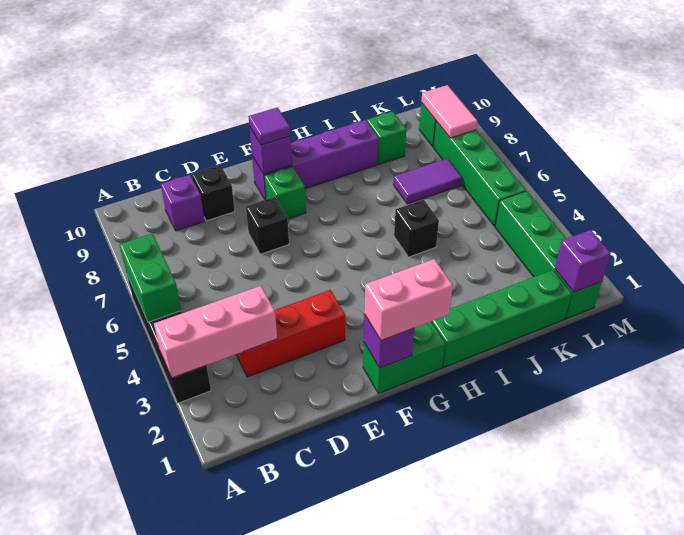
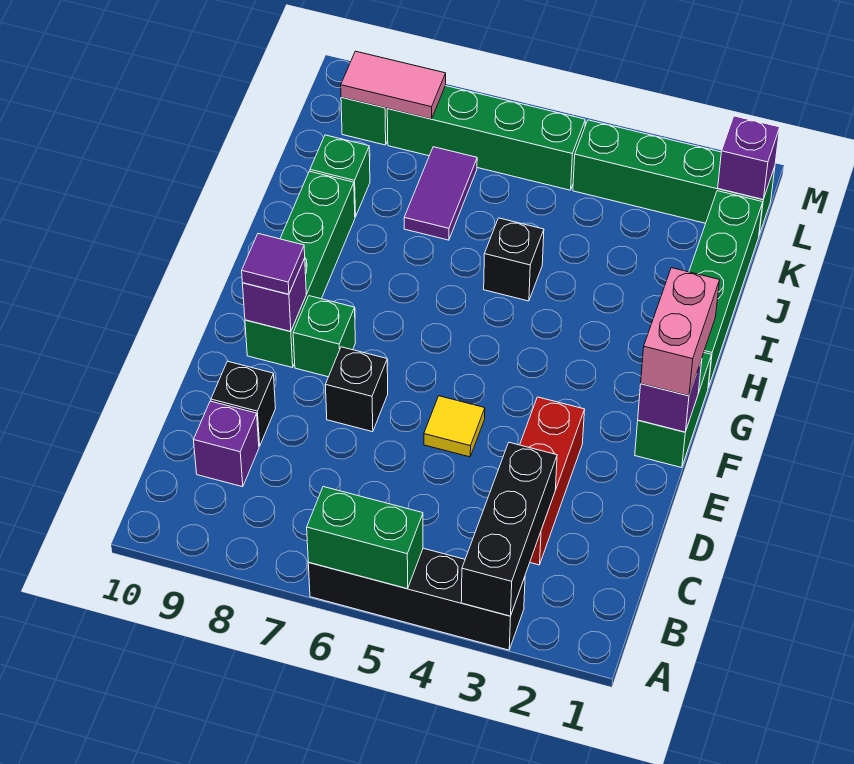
pink brick A3:C3 level 2 -> black brick A3:C3 level 2
none -> yellow tile E5 level 1
purple brick F9:I9 level 1 -> green brick F9:I9 level 1

